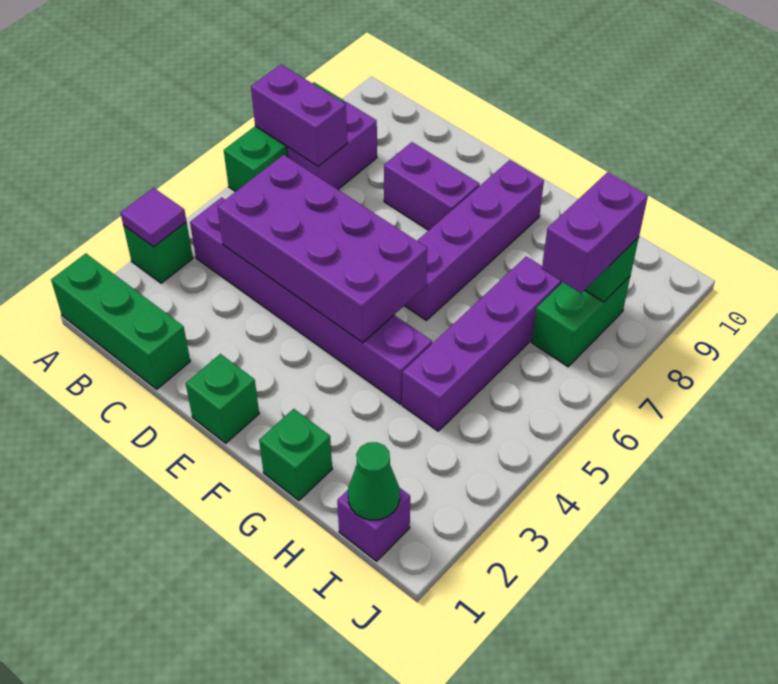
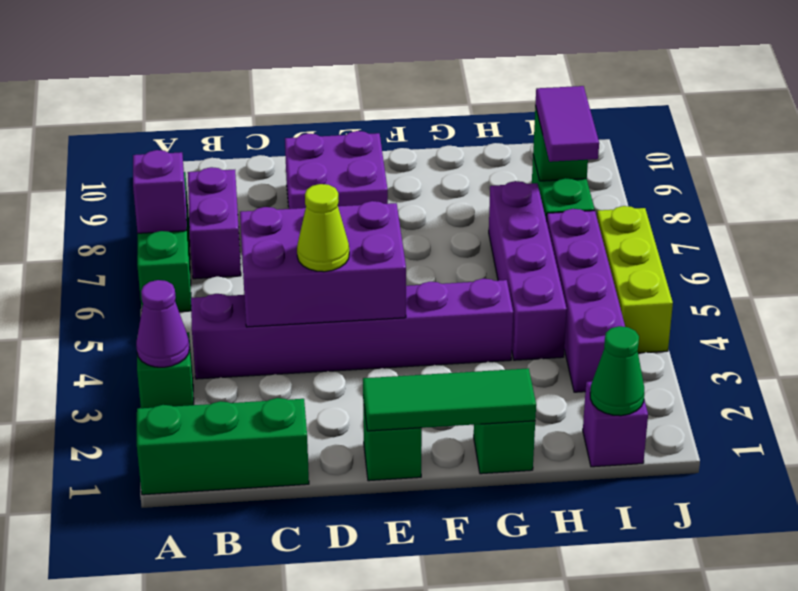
purple tile A3 level 2 -> purple cone A3 level 2
purple brick A7:B7 level 2 -> purple brick A7 level 2
purple brick C4:F5 level 2 -> purple brick C4:E5 level 2
none -> lime cone D4 level 3
purple brick D8:E8 level 1 -> purple brick D8:E9 level 1
none -> green tile E1:G1 level 2
purple brick F6:F9 level 1 -> purple brick I3:I6 level 1
purple brick I7:I8 level 3 -> purple tile I7:I8 level 3
none -> lime brick J4:J6 level 1

